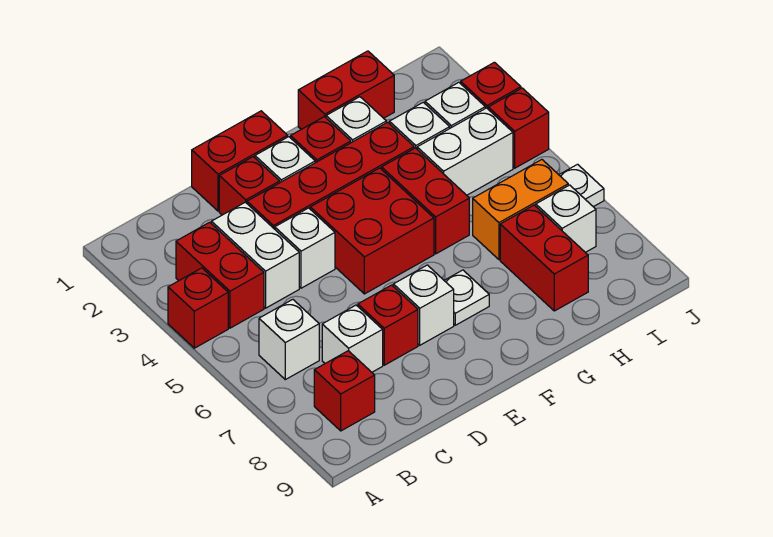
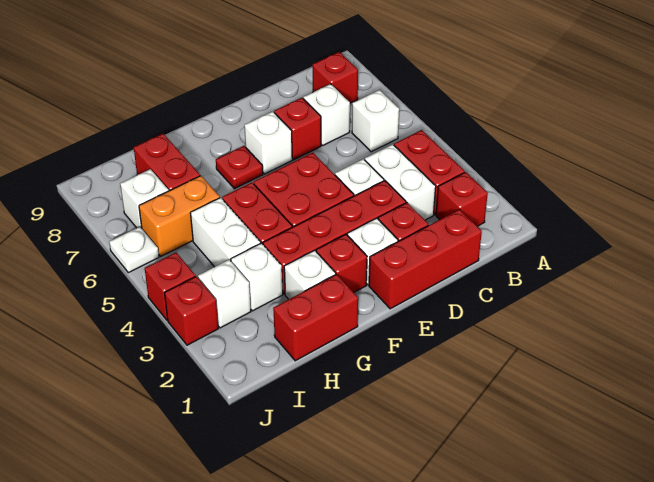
red brick A4 level 1 -> red brick B2 level 1
red brick D1:E1 level 1 -> red brick C1:E1 level 1
white plate F7 level 1 -> red plate F7 level 1
white brick H4:I4 level 1 -> white brick H4:H5 level 1

